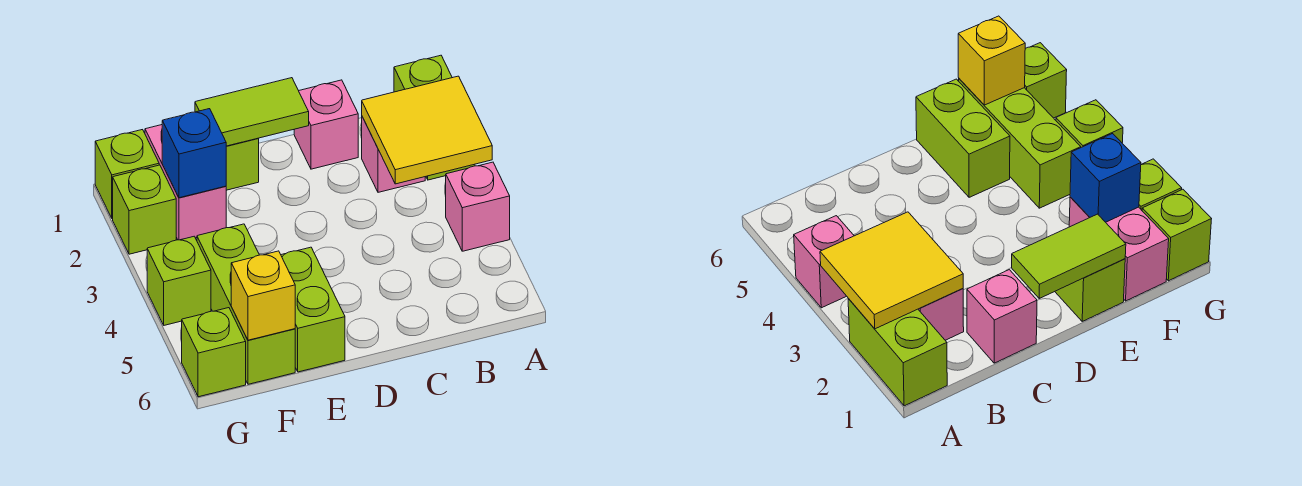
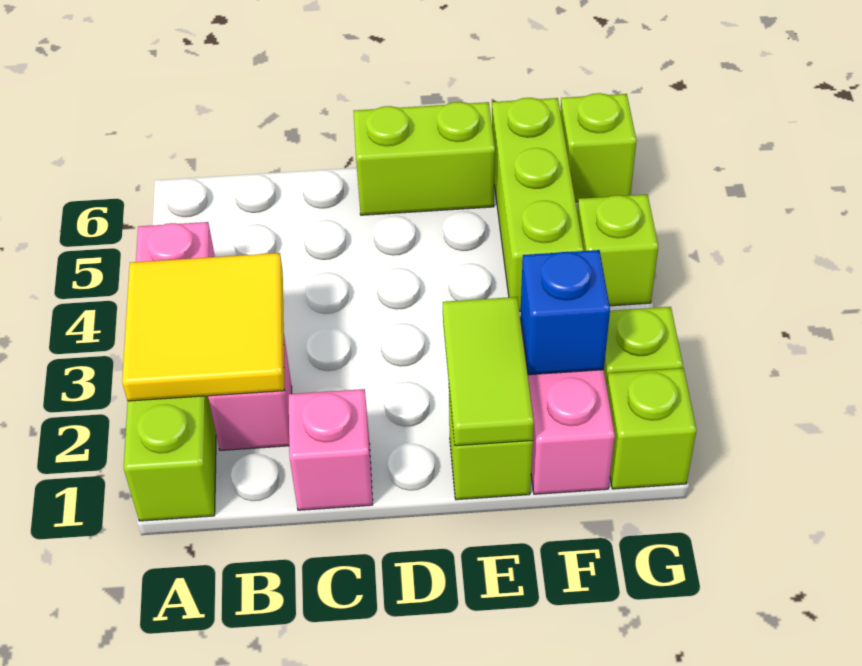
lime tile D1:E1 level 2 -> lime tile E1:E2 level 2
lime brick E5:E6 level 1 -> lime brick D6:E6 level 1
yellow brick F6 level 2 -> none

